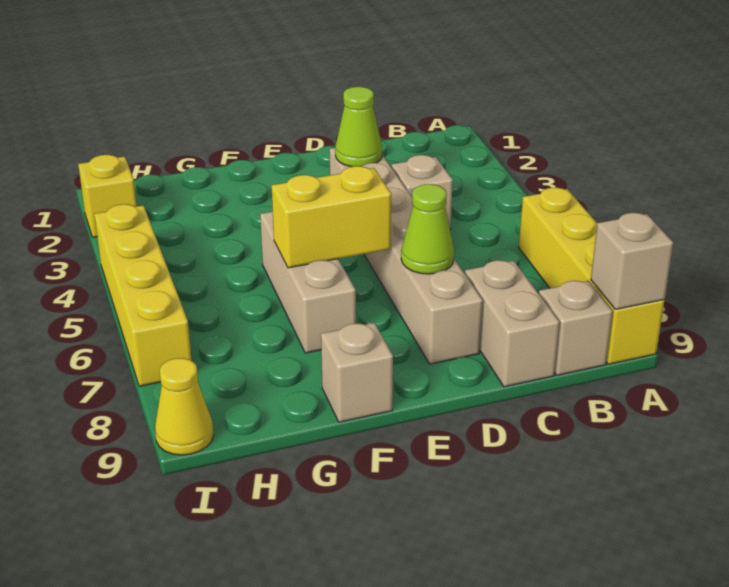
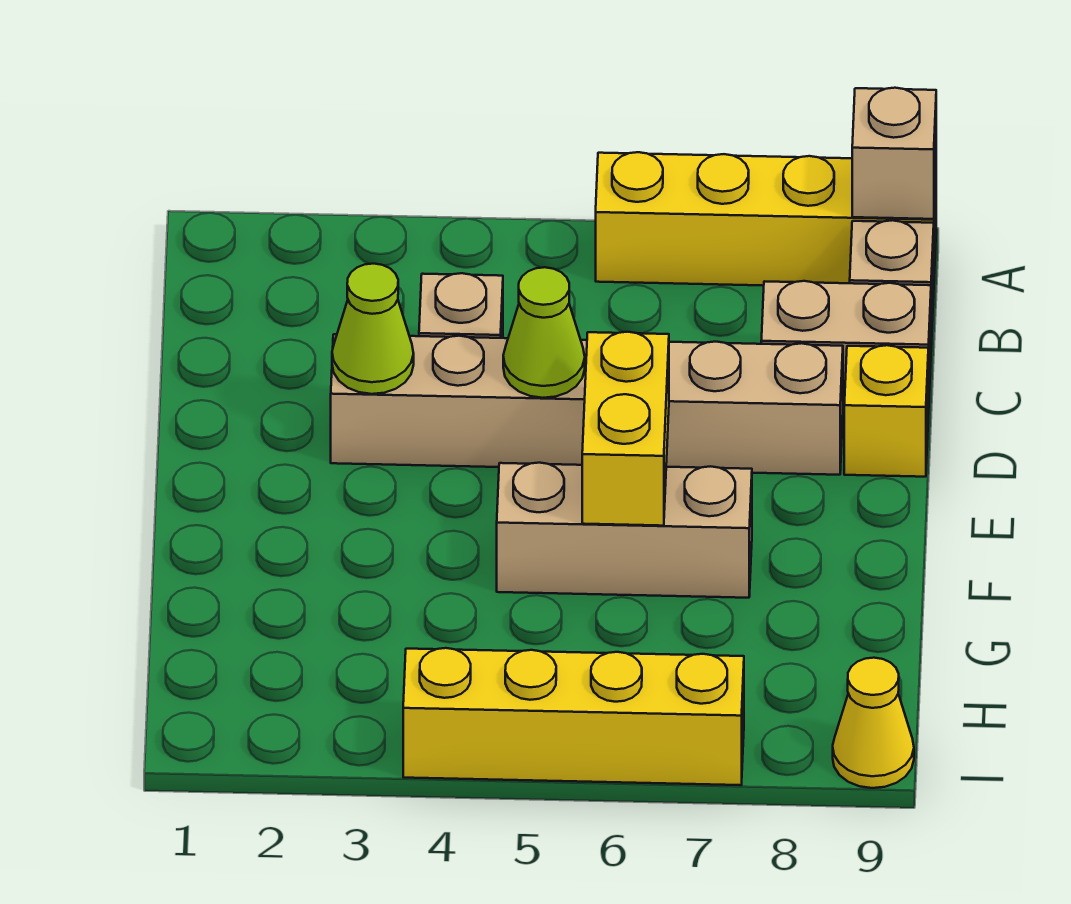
lime cone D7 level 2 -> lime cone D5 level 2
tan brick F9 level 1 -> none
yellow brick I2 level 1 -> yellow brick D9 level 1

